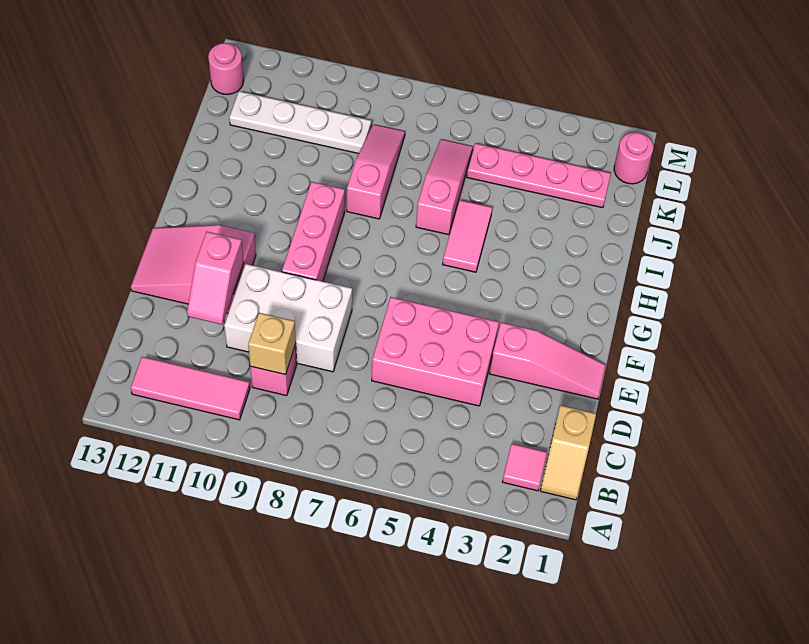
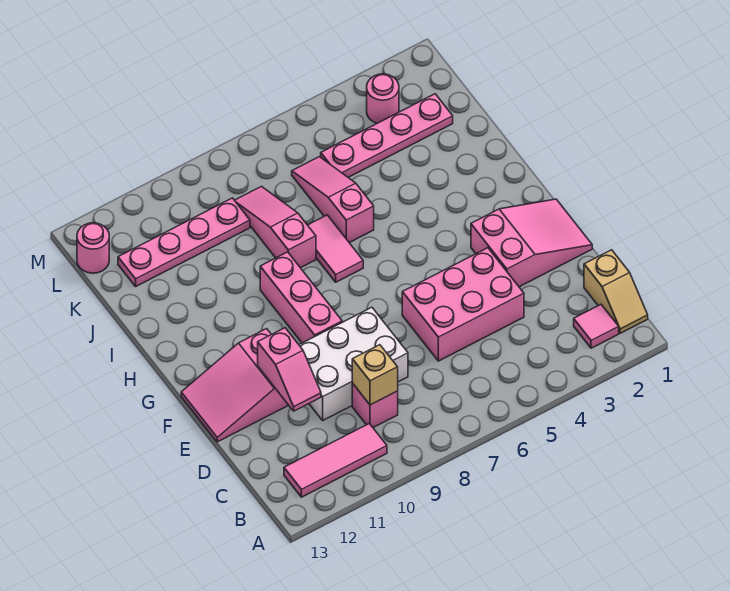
pink slope E1:E3 level 1 top 3 -> pink slope E1:F3 level 1 top 3
pink tile H5:I5 level 1 -> pink tile H7:I7 level 1
white plate K9:K12 level 1 -> pink plate K9:K12 level 1
pink round brick L1 level 1 -> pink round brick L3 level 1

